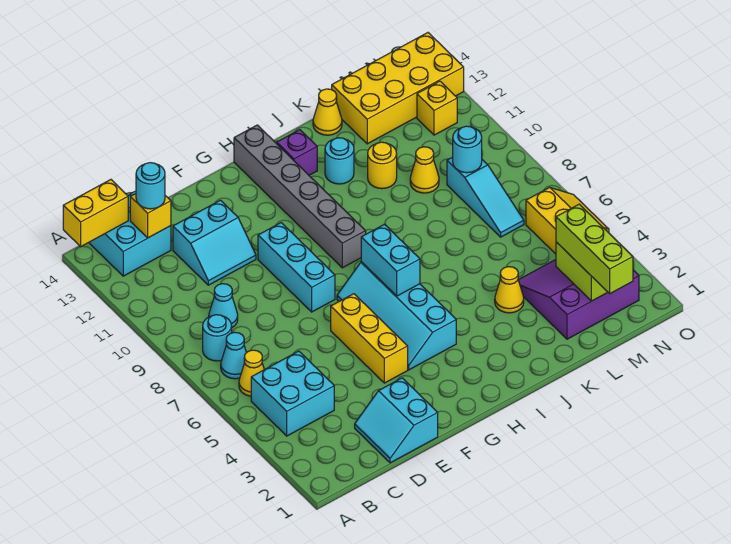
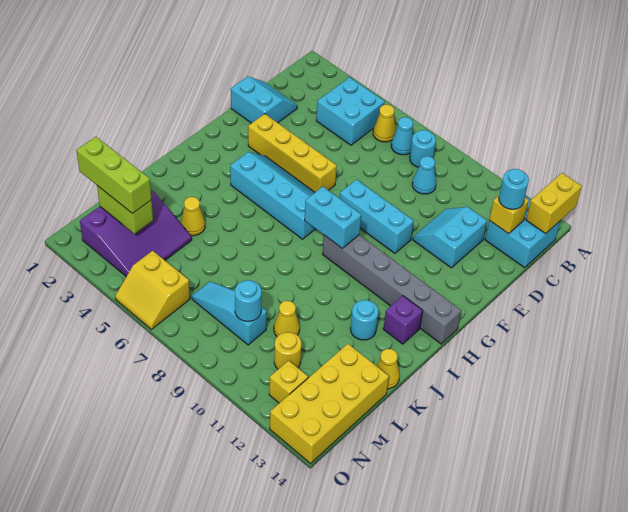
yellow brick F4:F6 level 1 -> yellow brick F3:F6 level 1
cyan brick H6:H7 level 2 -> cyan brick H8:H9 level 2
yellow round brick K11 level 1 -> yellow round brick M11 level 1

